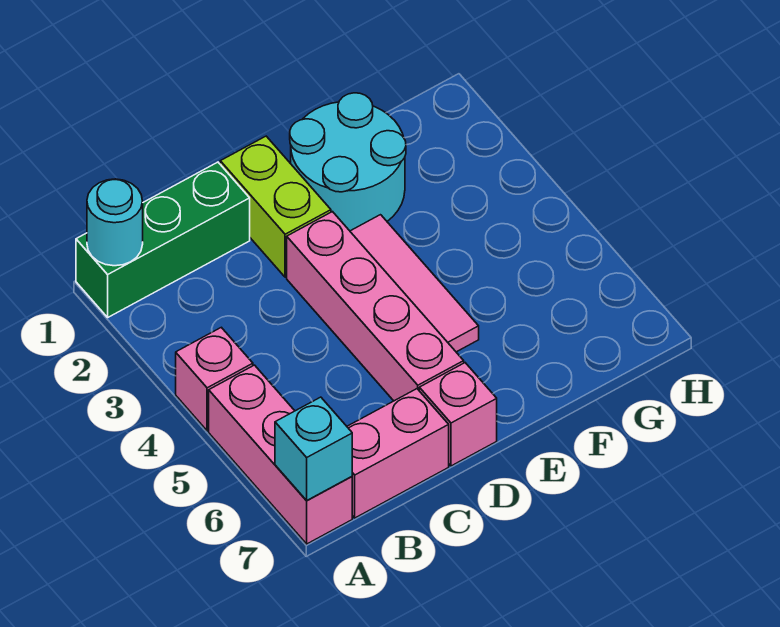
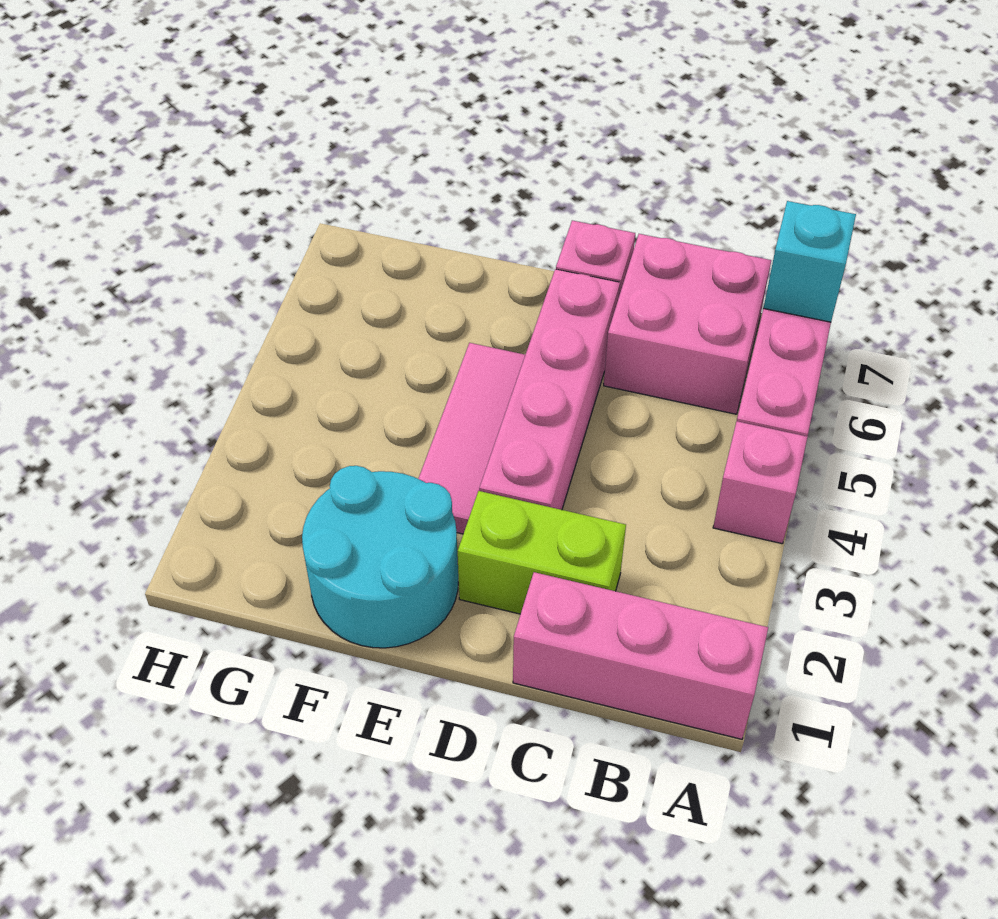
green brick A1:C1 level 1 -> pink brick A1:C1 level 1
cyan round brick A1 level 2 -> none
pink brick B7:C7 level 1 -> pink brick B6:C7 level 1
lime brick D1:D2 level 1 -> lime brick C2:D2 level 1

